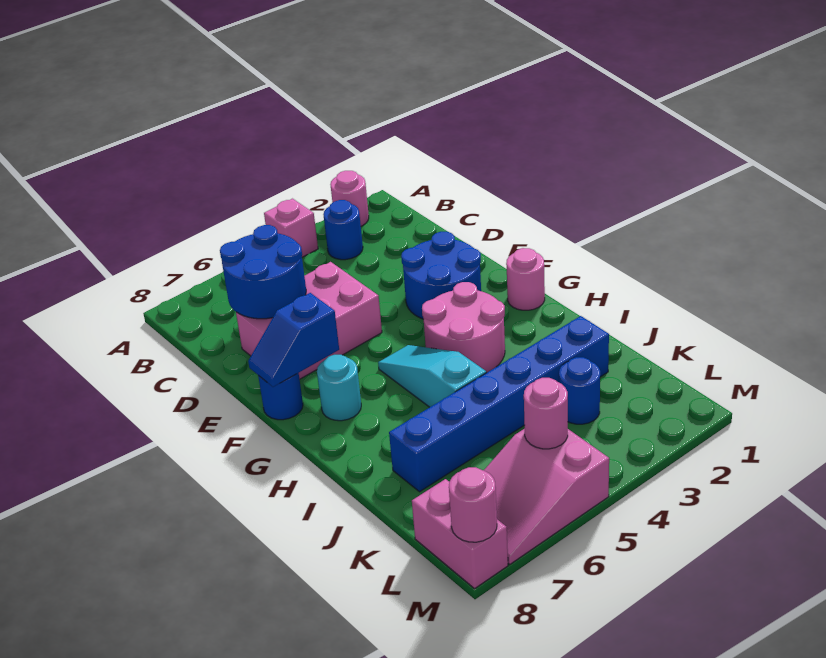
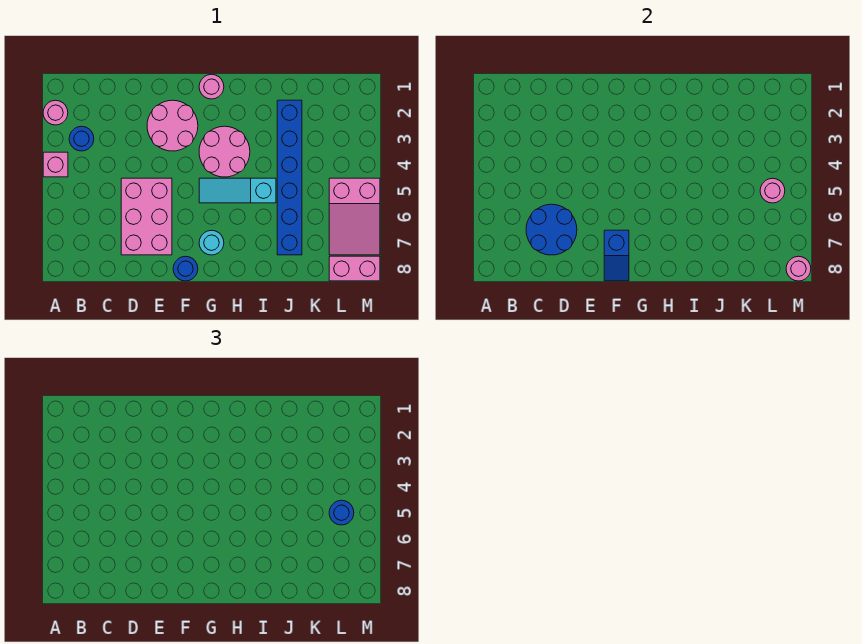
blue round brick E2:F3 level 1 -> pink round brick E2:F3 level 1
blue round brick K3 level 1 -> blue round brick L5 level 3

